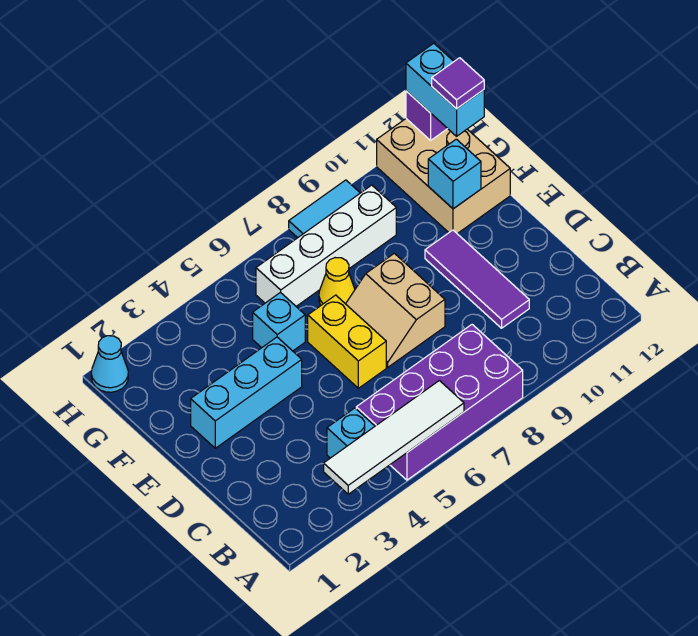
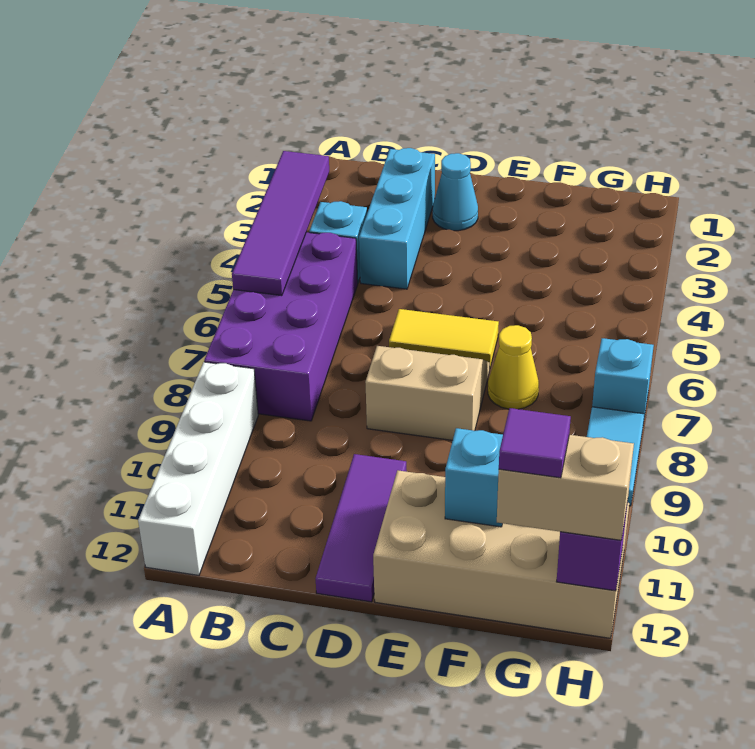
white tile A3:A6 level 2 -> purple tile A3:A6 level 2
purple tile C10:E10 level 1 -> purple tile D10:D12 level 1
yellow brick D6:E6 level 1 -> yellow tile D6:E6 level 1
cyan brick E2:E4 level 1 -> cyan brick C2:C4 level 1
cyan brick F5 level 1 -> cyan brick H7 level 1
tan brick F11:H12 level 1 -> tan brick E11:H12 level 1
white brick G6:G9 level 1 -> white brick A9:A12 level 1
cyan brick G12:H12 level 3 -> tan brick G12:H12 level 3
cyan cone H1 level 1 -> cyan cone D2 level 1

